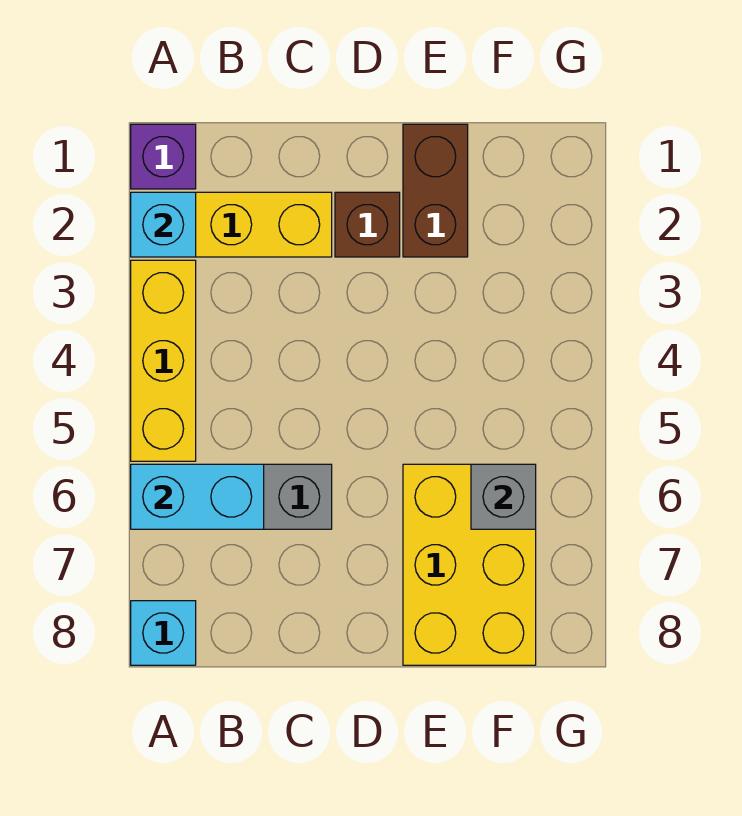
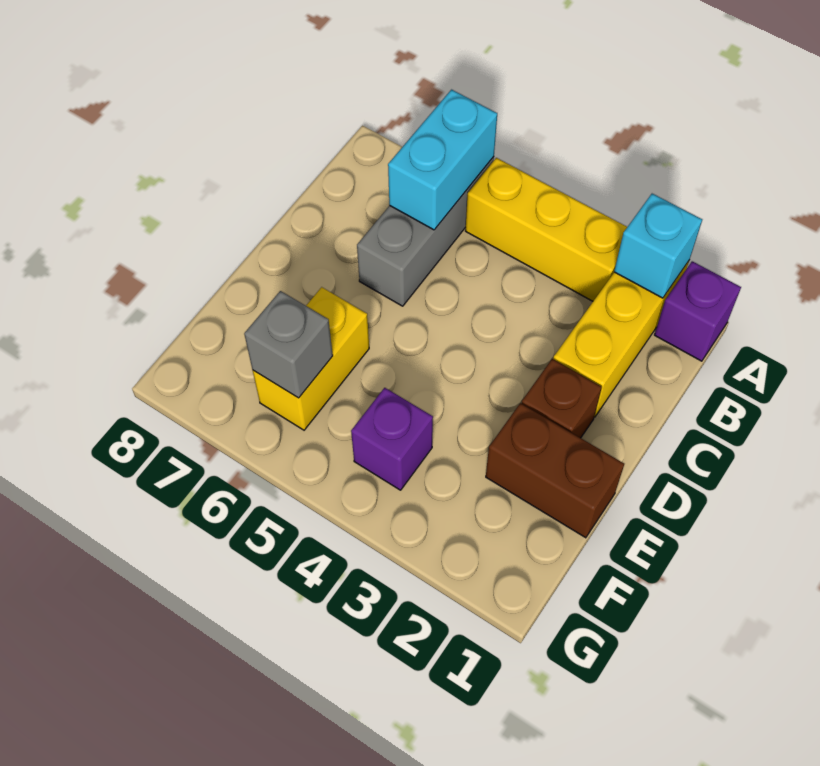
cyan brick A8 level 1 -> none
yellow brick E6:F8 level 1 -> yellow brick E6:F6 level 1
none -> purple brick F4 level 1

